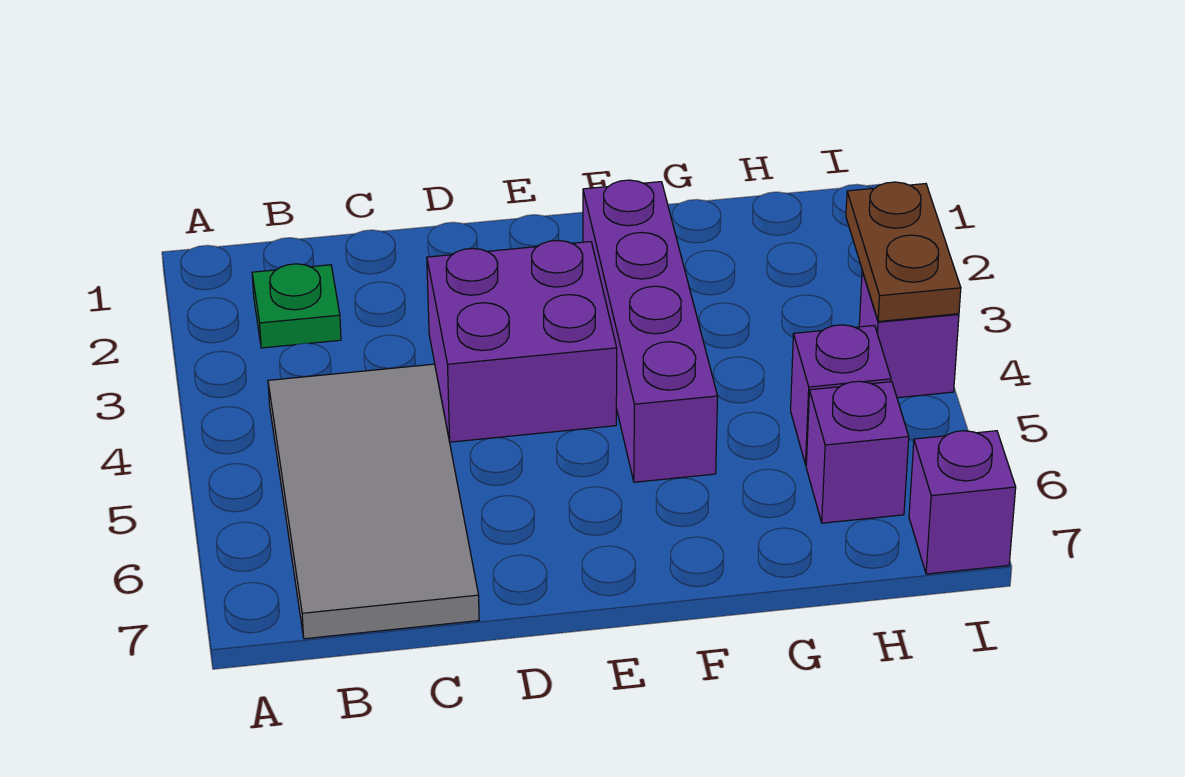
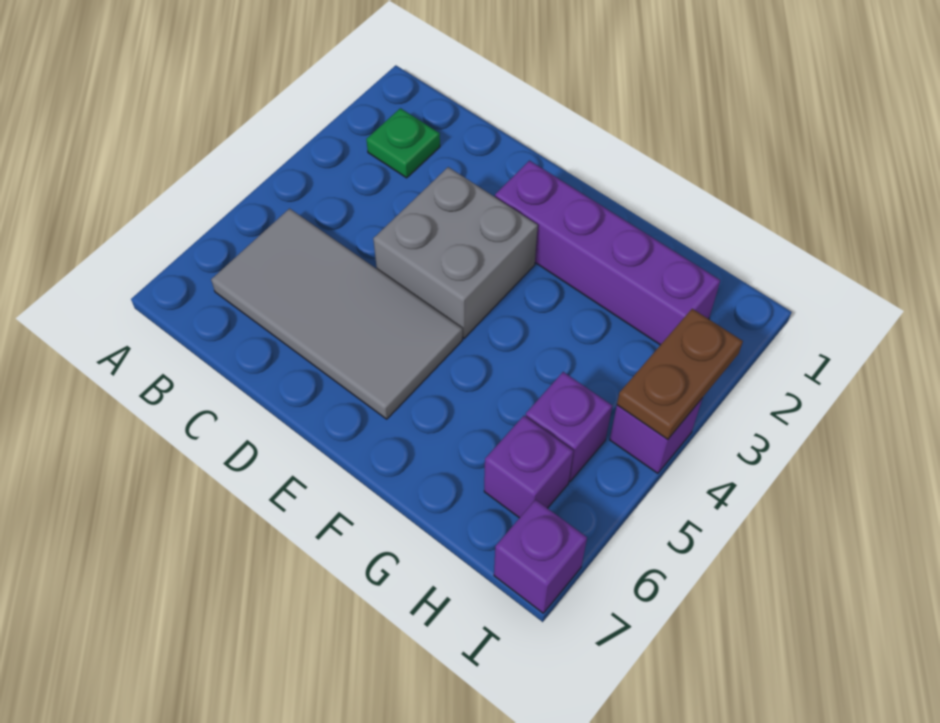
grey tile B4:C7 level 1 -> grey tile B5:E6 level 1
purple brick D3:E4 level 1 -> grey brick D3:E4 level 1
purple brick F2:F5 level 1 -> purple brick E2:H2 level 1

